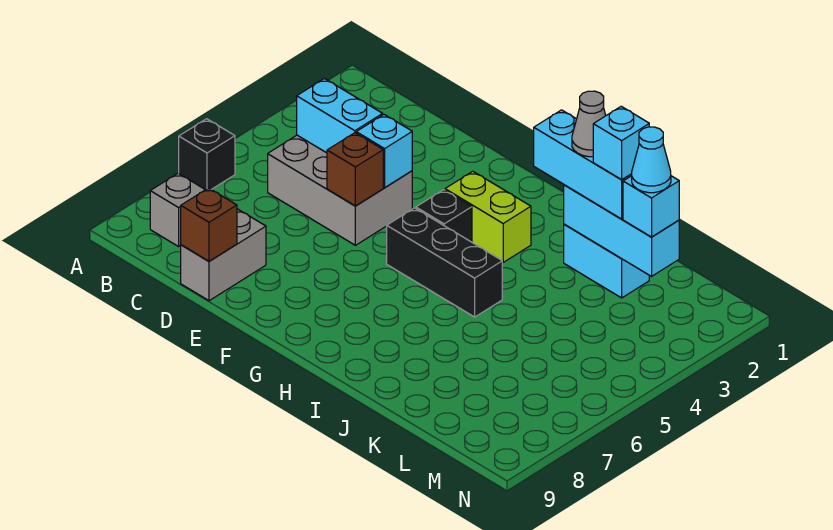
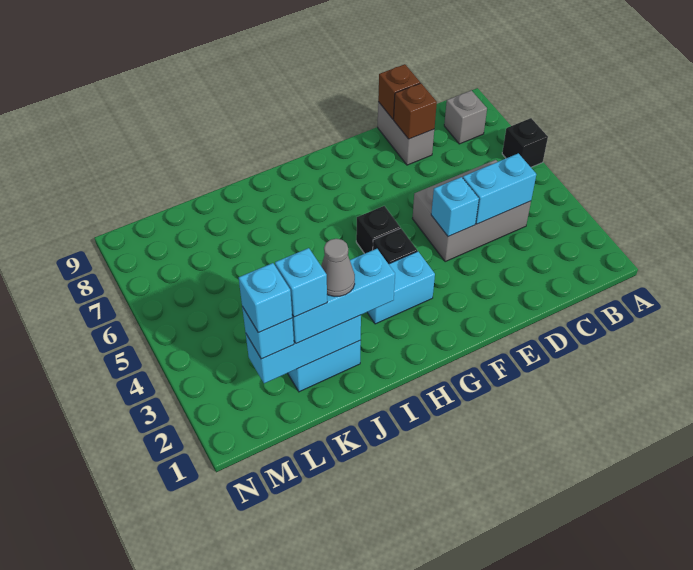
brown brick E5 level 2 -> brown brick D8 level 2
lime brick G3:H3 level 1 -> cyan brick G3:H3 level 1
black brick G5:I5 level 1 -> black brick G5 level 1
cyan cone L2 level 4 -> cyan brick L2 level 4

